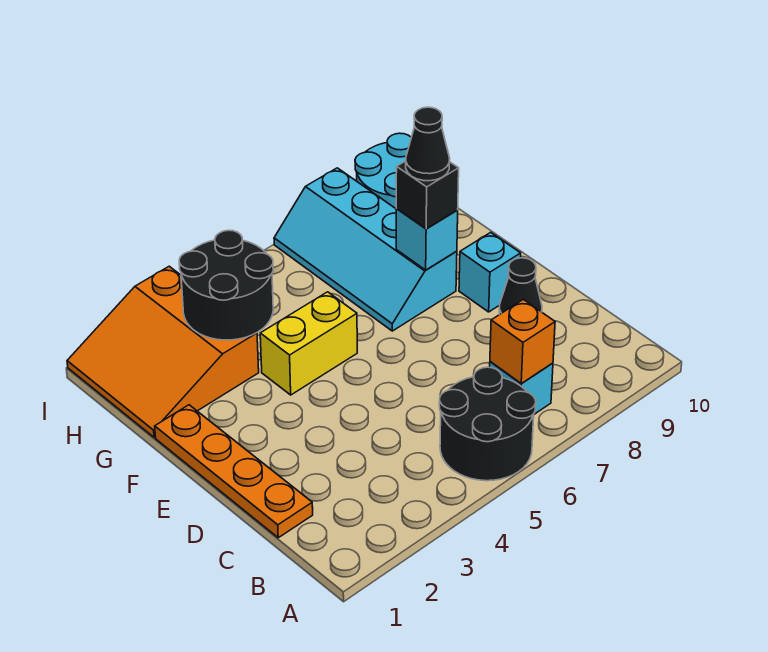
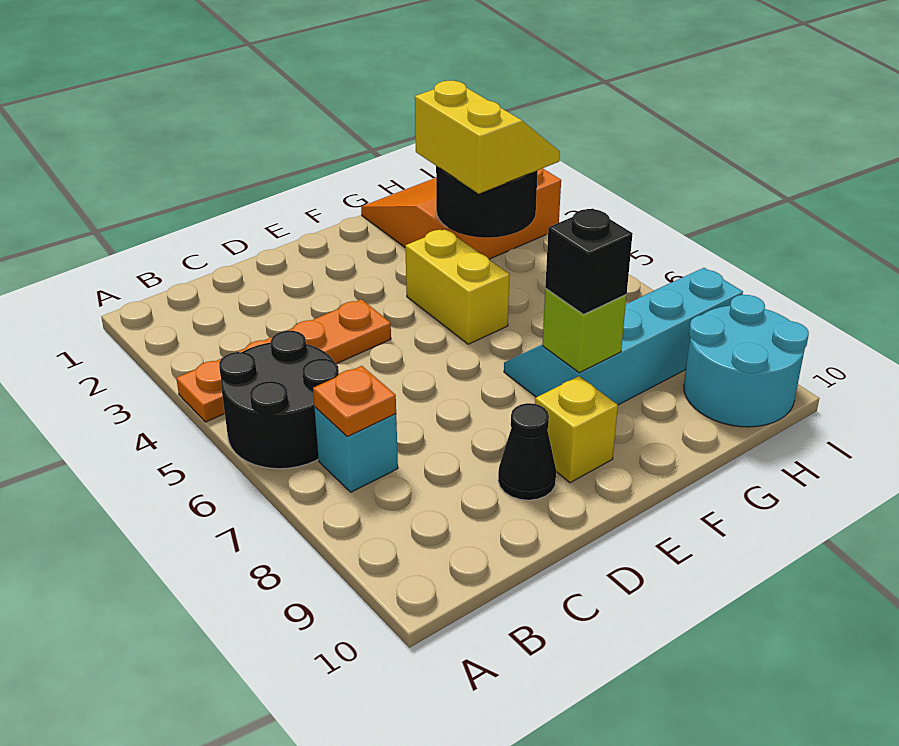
orange brick B7 level 2 -> orange plate B7 level 2
orange plate C1:F1 level 1 -> orange plate A4:D4 level 1
cyan brick E9 level 1 -> yellow brick E9 level 1
cyan brick F8 level 2 -> lime brick F8 level 2
black cone F8 level 4 -> none
none -> yellow slope G3:H4 level 3 top G

